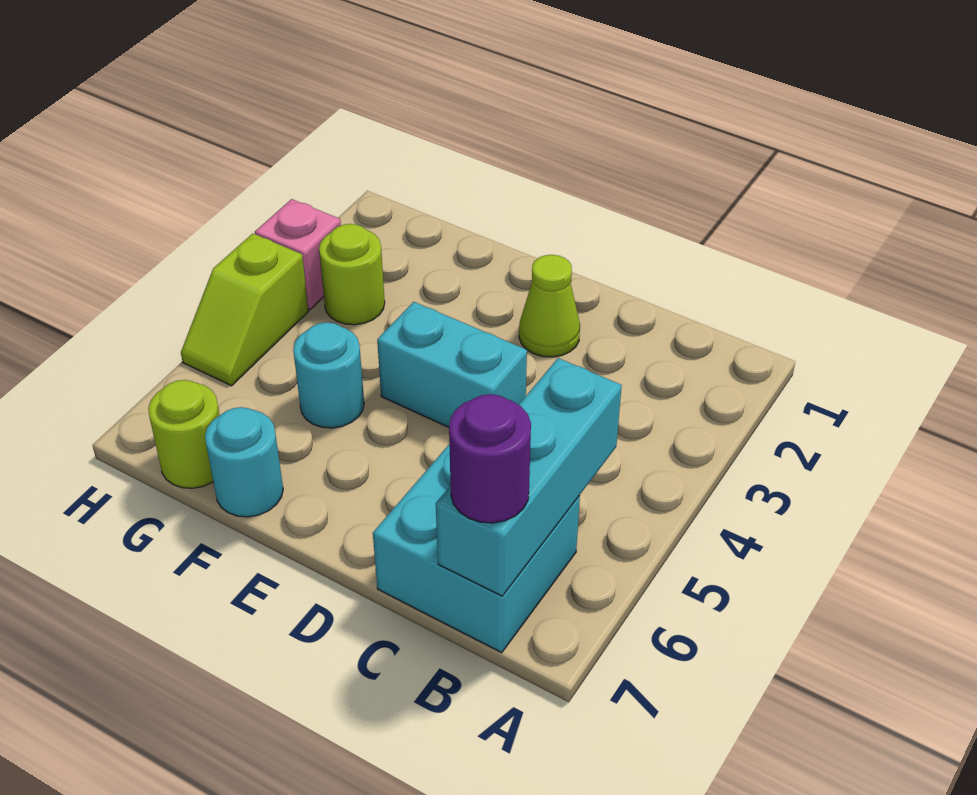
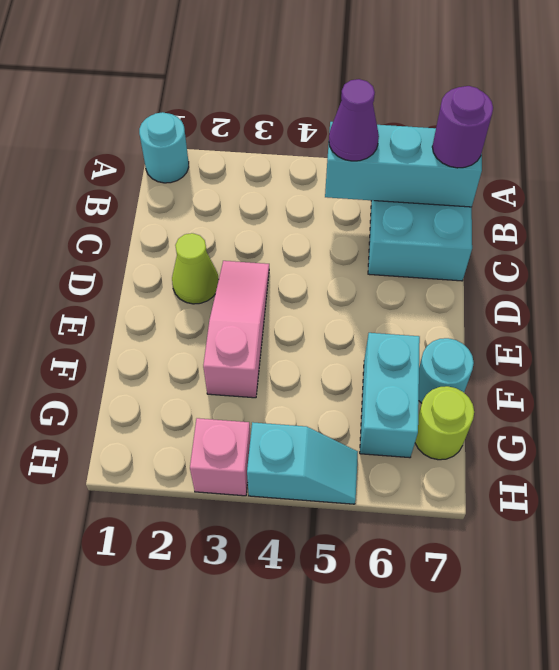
none -> purple cone B5 level 3
none -> pink slope D3:F3 level 1 top F
cyan brick D4:E4 level 1 -> cyan brick F6:G6 level 1
cyan round brick F5 level 1 -> cyan round brick A1 level 1
lime round brick G3 level 1 -> none
lime slope H4:H5 level 1 top 4 -> cyan slope H4:H5 level 1 top 4

